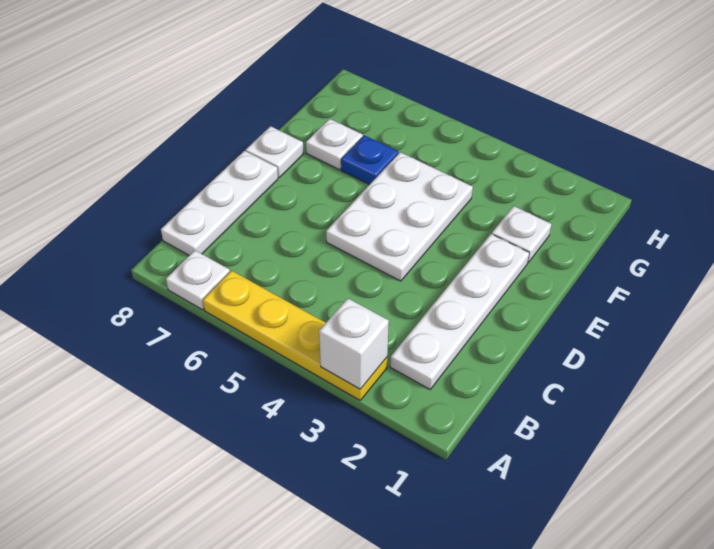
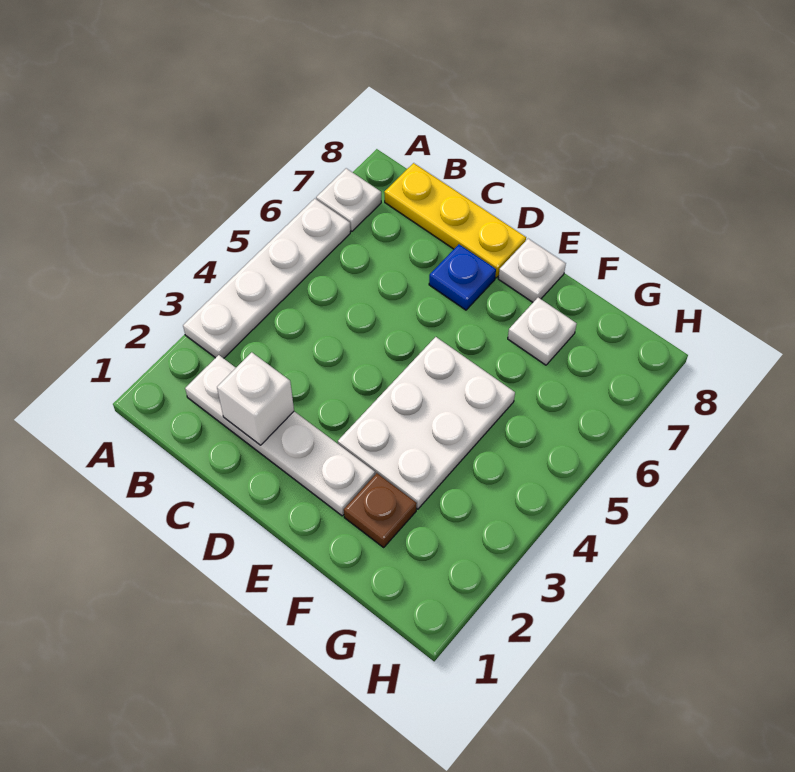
yellow plate A3:A6 level 1 -> white plate A3:A6 level 1
white brick A3 level 2 -> white brick C2 level 2
white plate B8:D8 level 1 -> yellow plate B8:D8 level 1
white plate D4:F5 level 1 -> white plate E3:F5 level 1
white plate F2 level 1 -> brown plate F2 level 1
blue plate F6 level 1 -> blue plate D7 level 1

